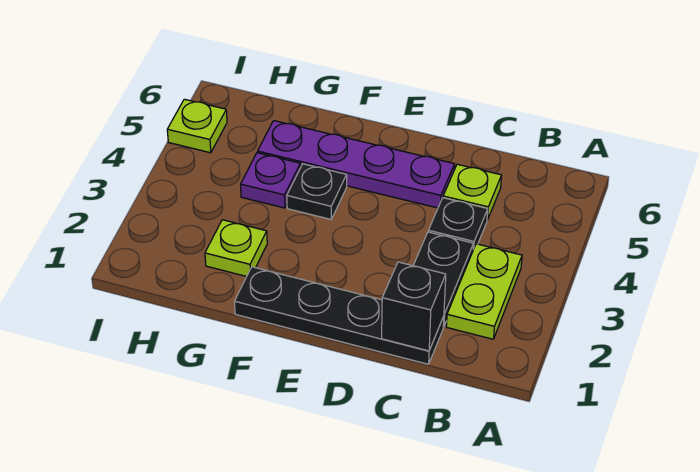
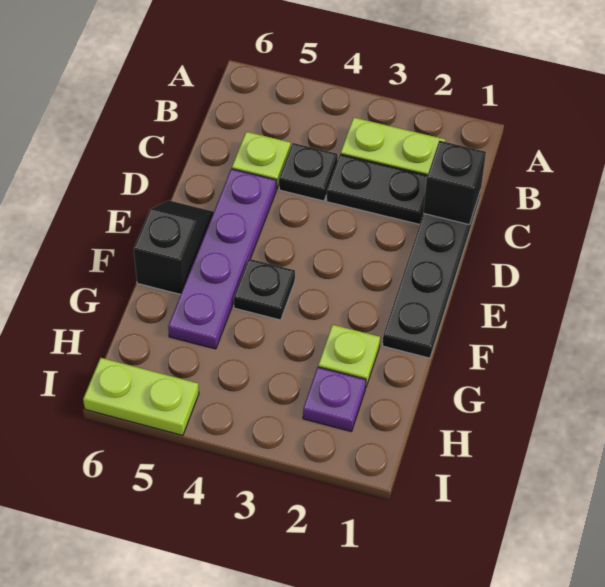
none -> black slope E6:F6 level 1 top F
purple plate G4 level 1 -> purple plate H2 level 1
lime plate I5 level 1 -> lime plate I5:I6 level 1

